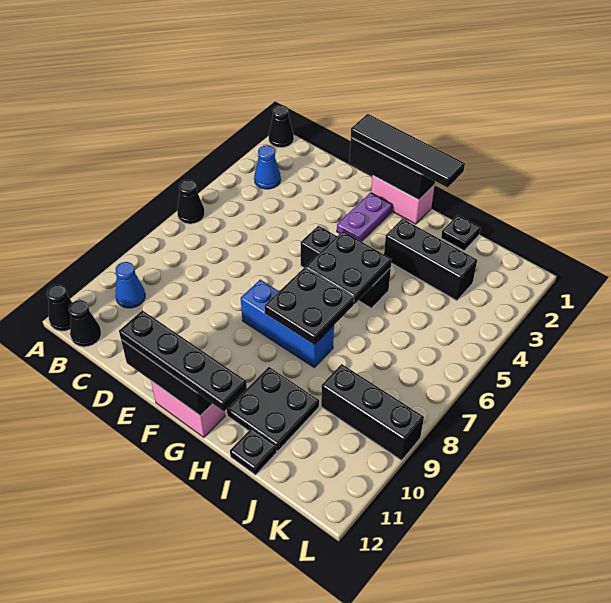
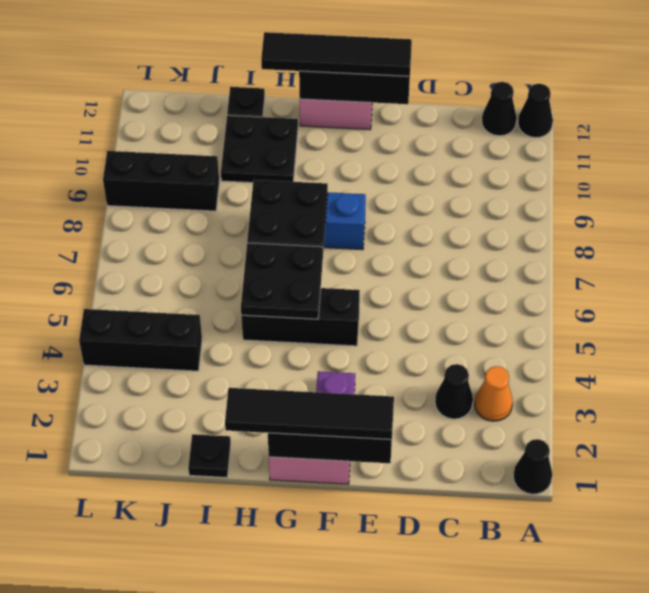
black cone A6 level 1 -> black cone C3 level 1
blue cone B3 level 1 -> orange cone B3 level 1
blue cone B10 level 1 -> none
black plate E12:H12 level 3 -> black tile E12:H12 level 3
black brick H3:J3 level 1 -> black brick J4:L4 level 1

